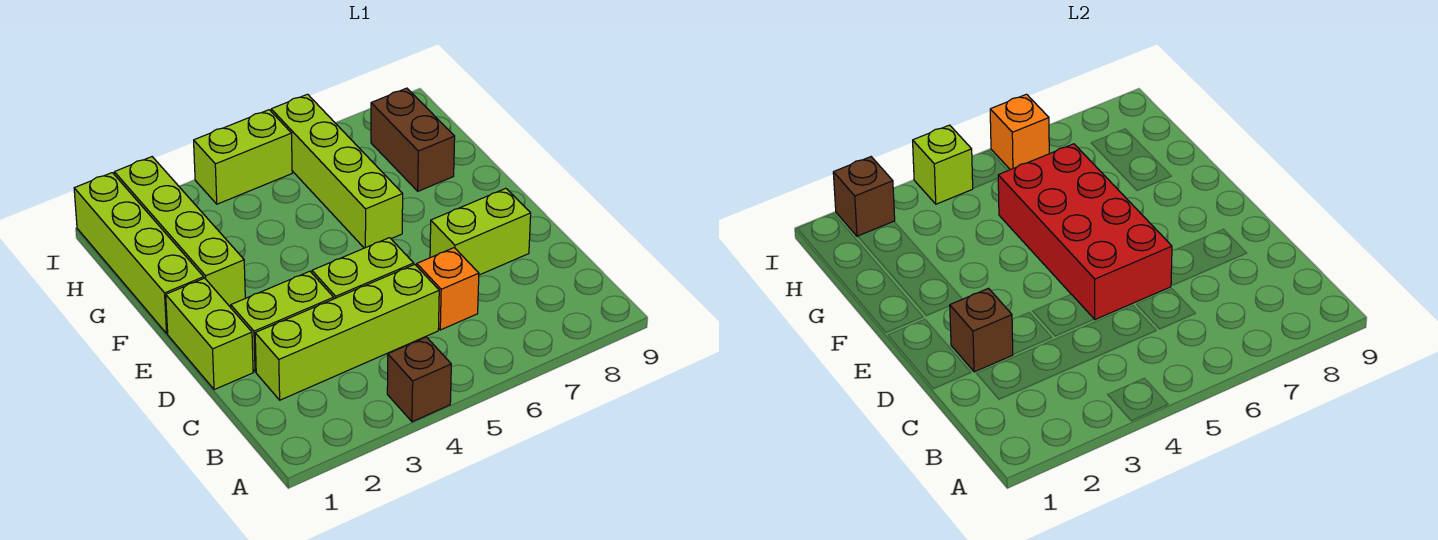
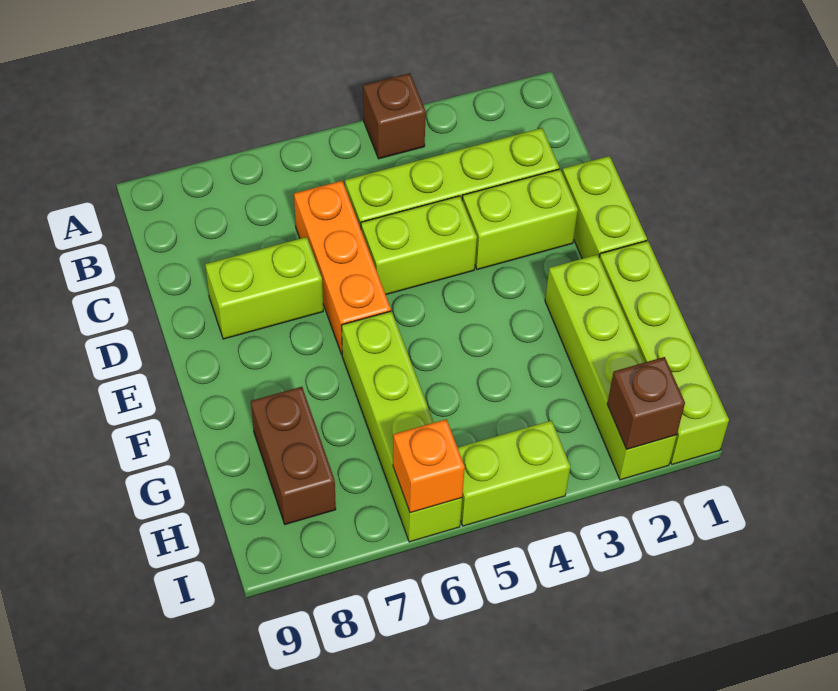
orange brick C6 level 1 -> orange brick C6:E6 level 1
brown brick D2 level 2 -> none
red brick D5:G6 level 2 -> none
lime brick I4 level 2 -> none

